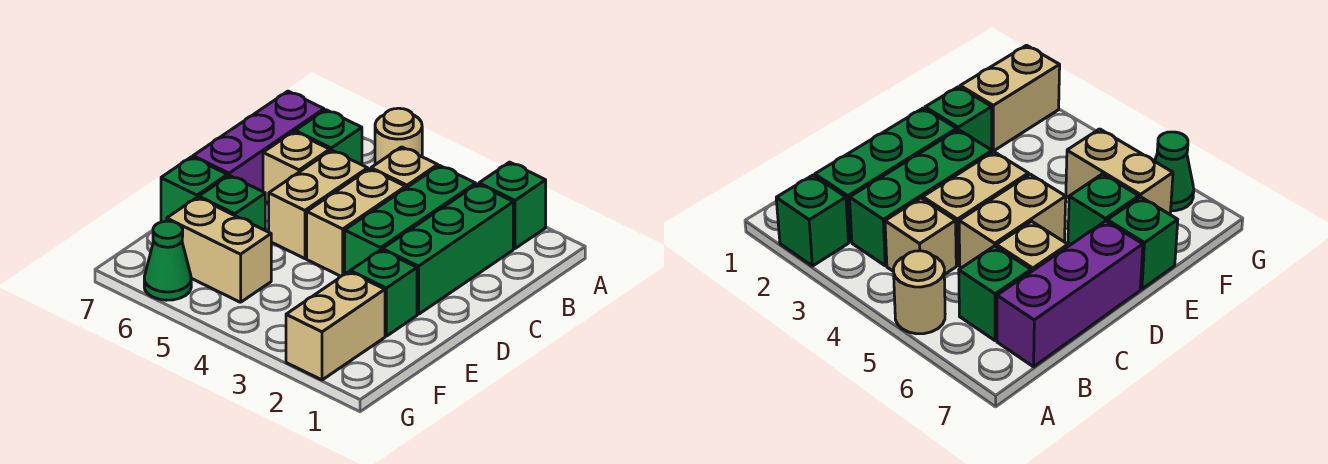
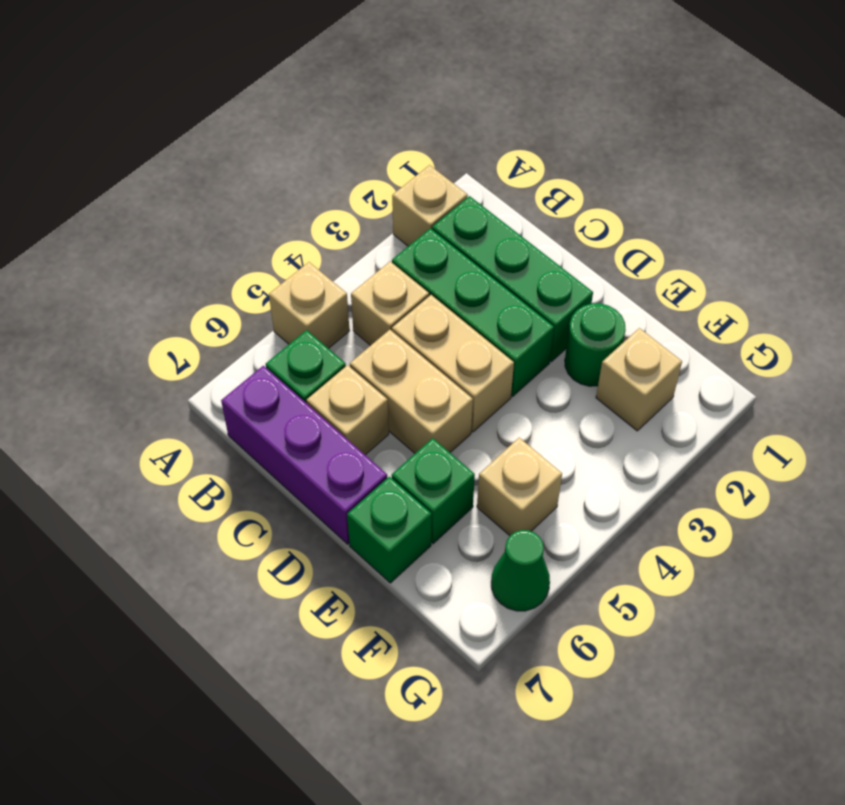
green brick A2 level 1 -> tan brick A2 level 1
tan round brick A5 level 1 -> tan brick A5 level 1
green brick E2 level 1 -> green round brick E2 level 1
tan brick F2:G2 level 1 -> tan brick F2 level 1
tan brick F5:F6 level 1 -> tan brick F5 level 1

